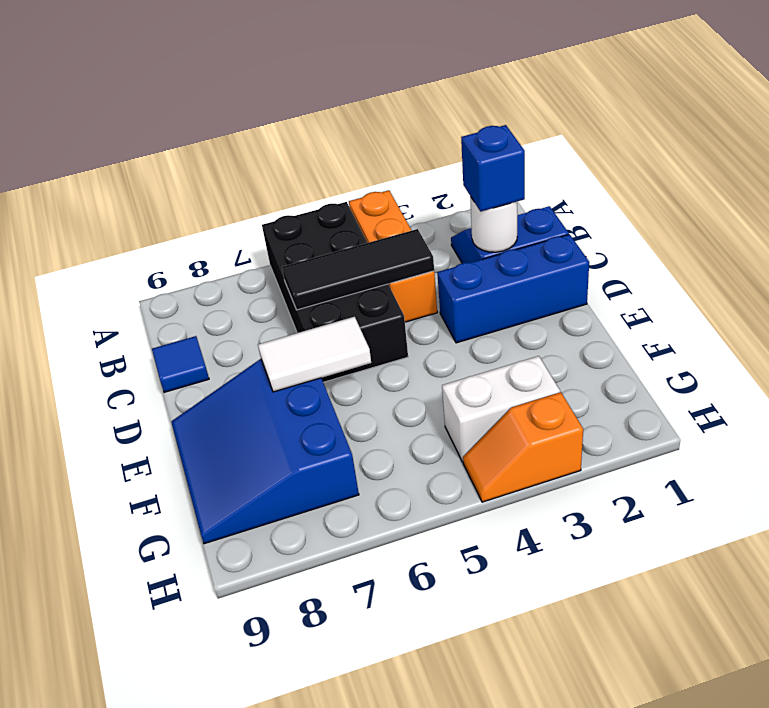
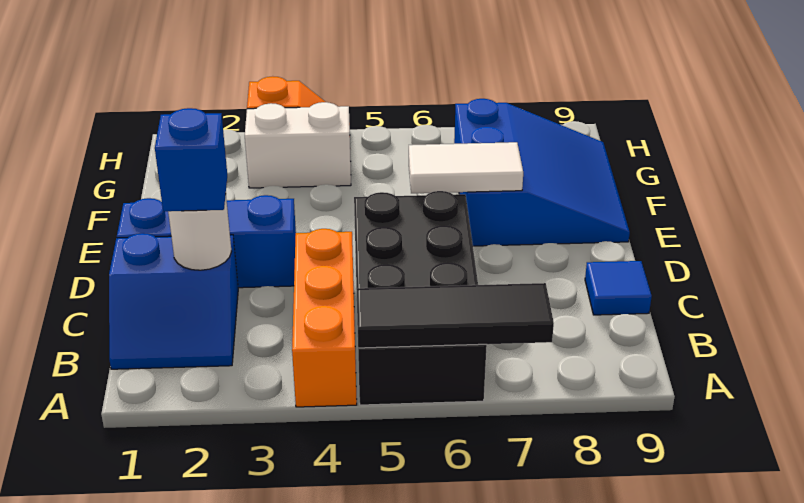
black tile C4:C6 level 2 -> black tile A5:A7 level 2

